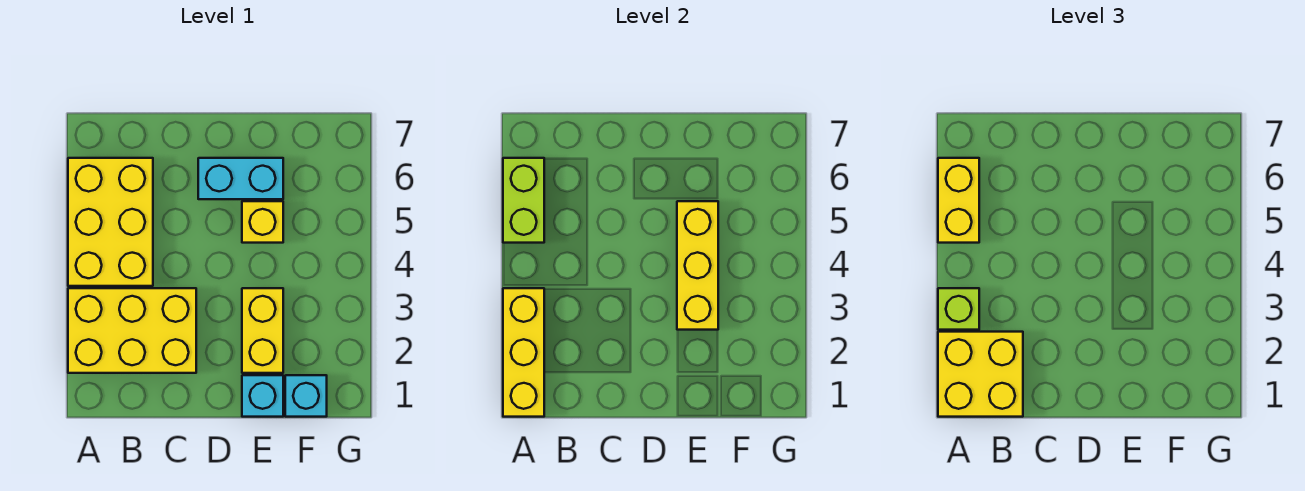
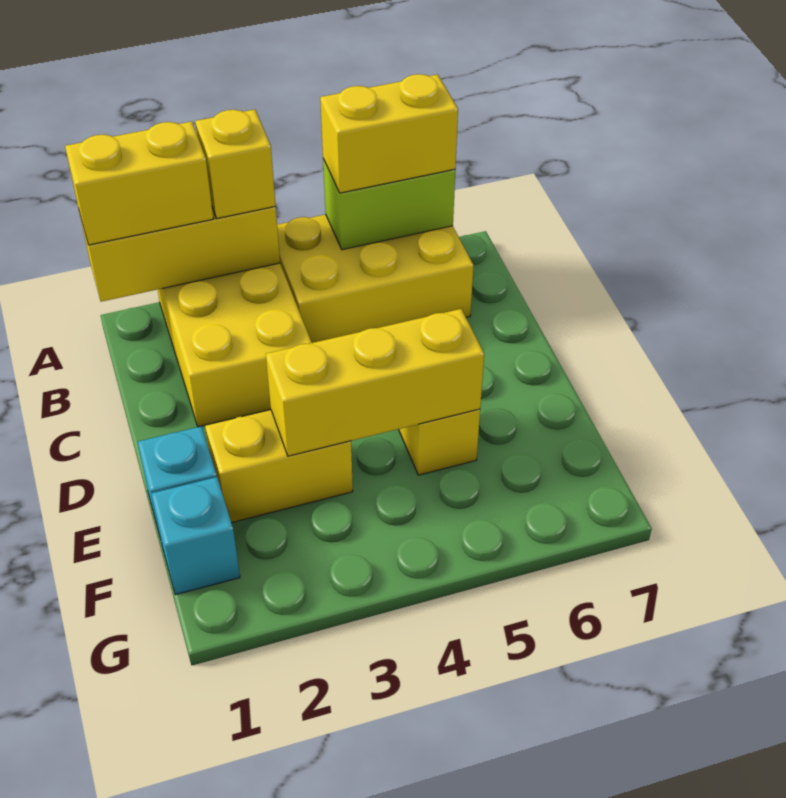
yellow brick A1:B2 level 3 -> yellow brick A1:A2 level 3
lime brick A3 level 3 -> yellow brick A3 level 3
cyan brick D6:E6 level 1 -> none

